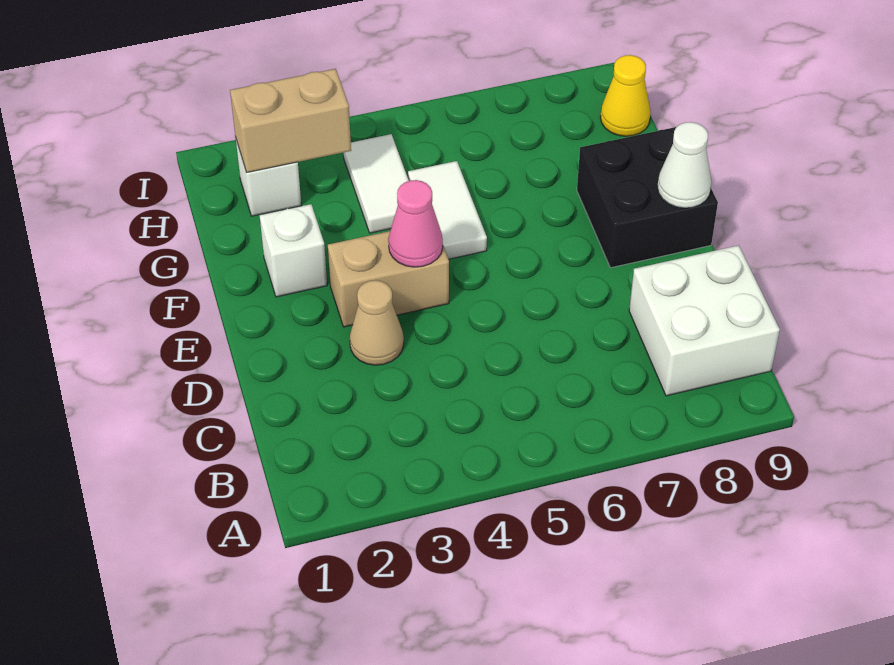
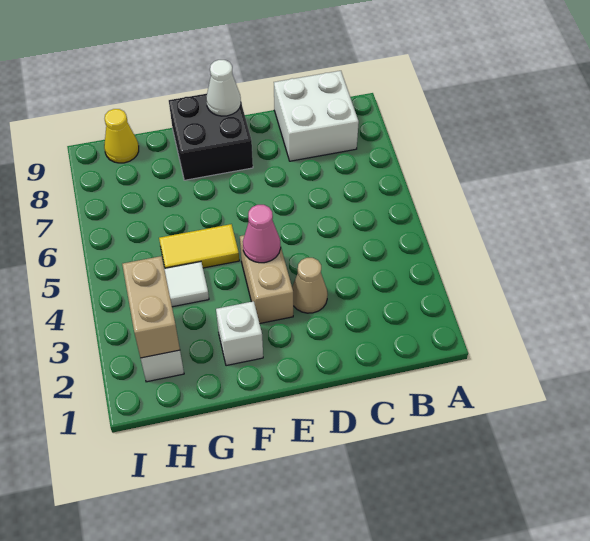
white tile F5:G5 level 1 -> yellow tile F5:G5 level 1

